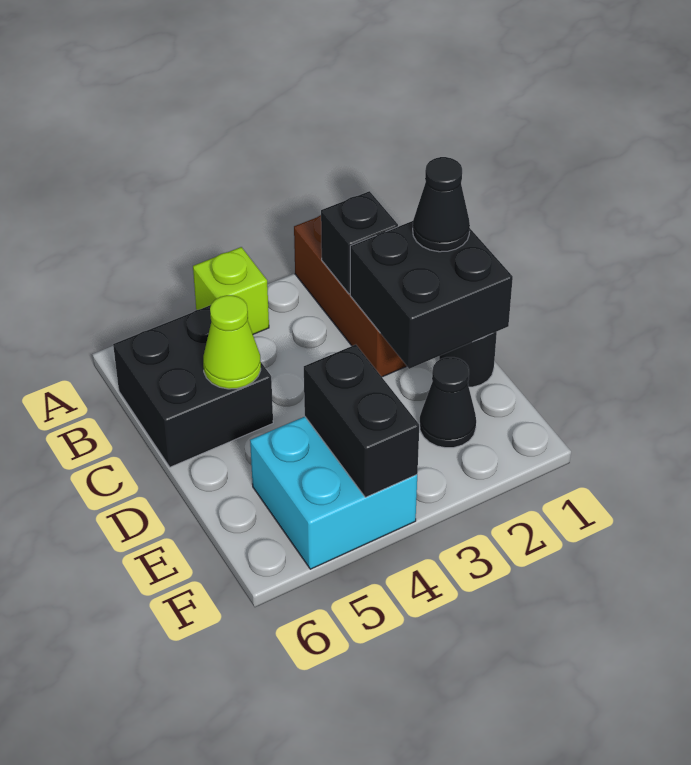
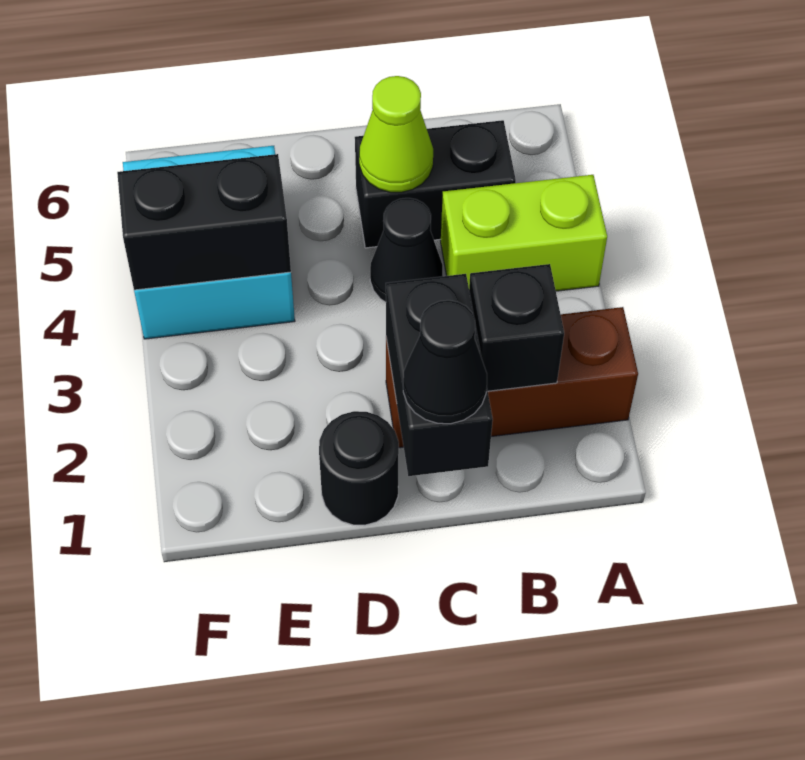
lime brick A4 level 1 -> lime brick A4:B4 level 1
black brick B5:C6 level 1 -> black brick B5:C5 level 1
black brick C1:D2 level 2 -> black brick C1:C2 level 2
black cone E2 level 1 -> black cone C4 level 1

